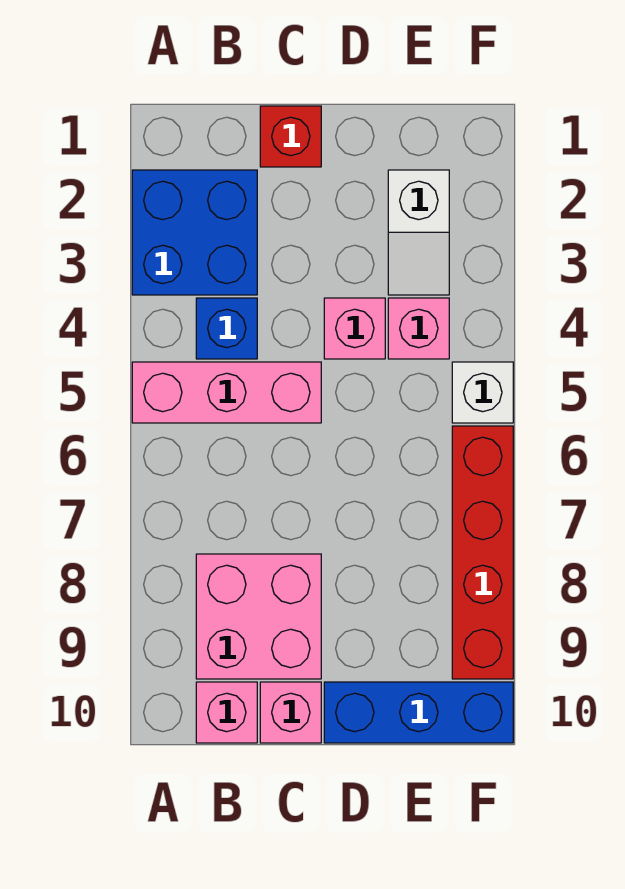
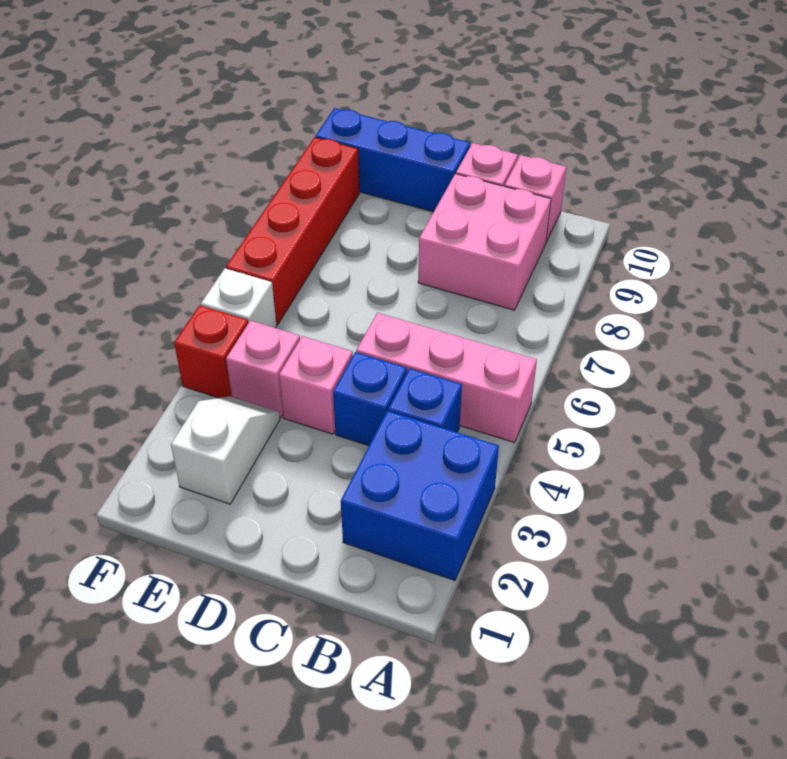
red brick C1 level 1 -> red brick F4 level 1
none -> blue brick C4 level 1

